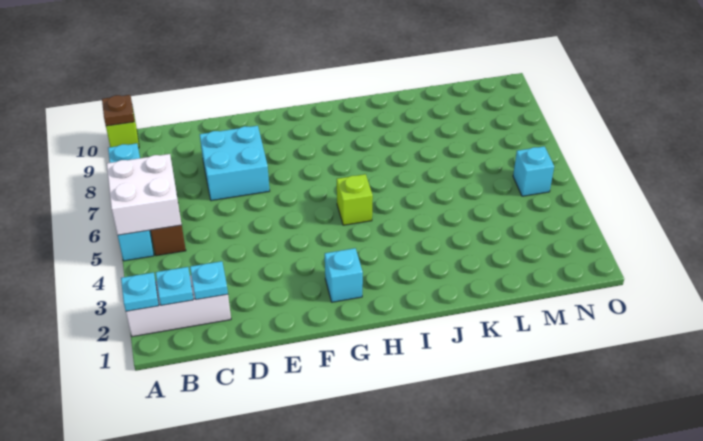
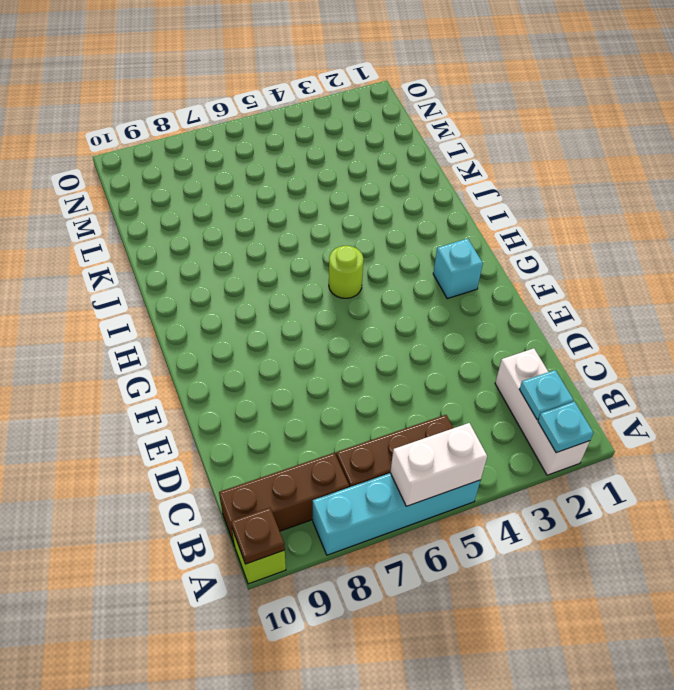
white brick A5:B6 level 2 -> white brick A5:A6 level 2
none -> brown brick B8:B10 level 1
cyan plate C2 level 2 -> none
cyan brick D7:E8 level 1 -> none
lime brick H5 level 1 -> lime round brick H5 level 1
cyan brick N5 level 1 -> none

